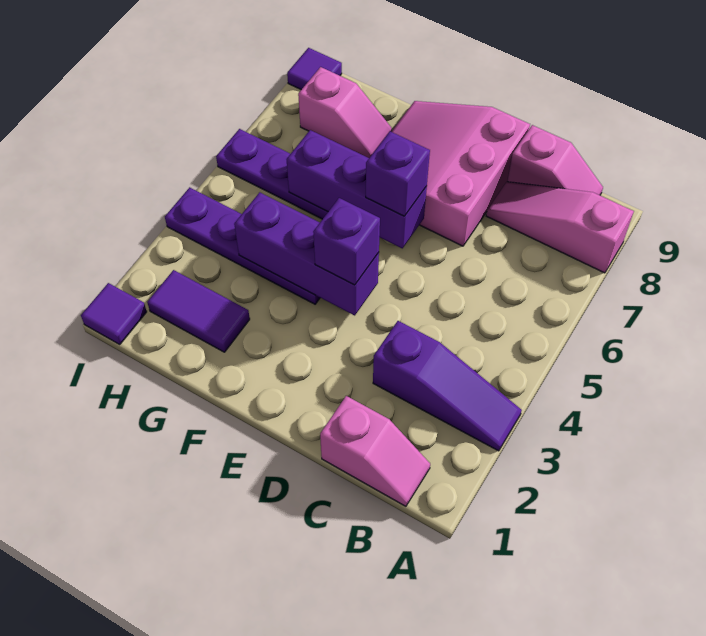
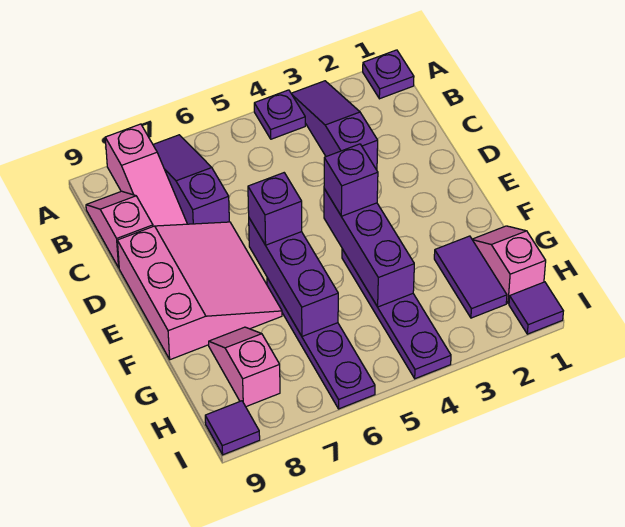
none -> purple plate A1 level 1
none -> purple plate A4 level 1
none -> purple slope A7:C7 level 1 top C
pink slope B1:C1 level 1 top C -> pink slope G1:H1 level 1 top H
pink slope D7:F9 level 1 top D -> pink slope D7:F9 level 1 top 9

